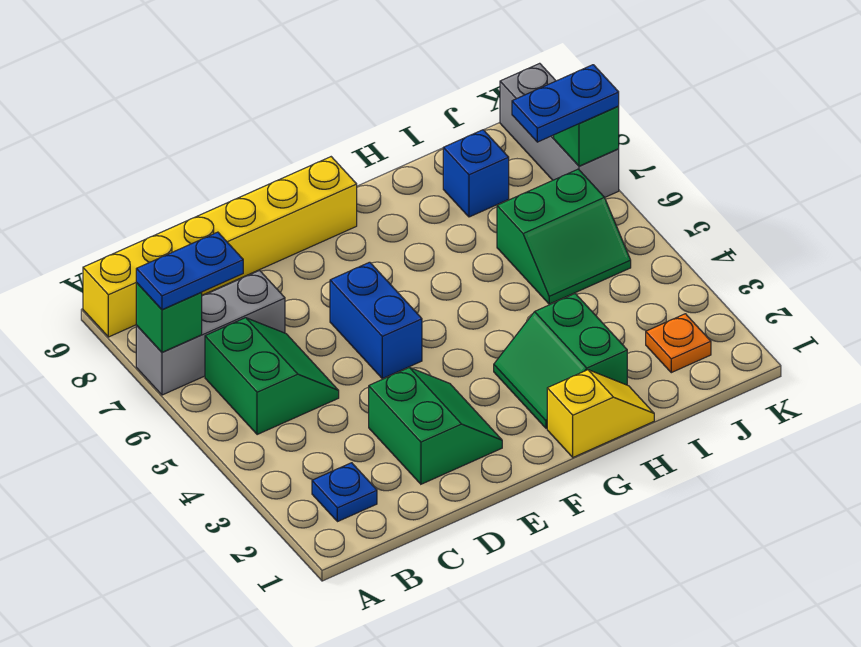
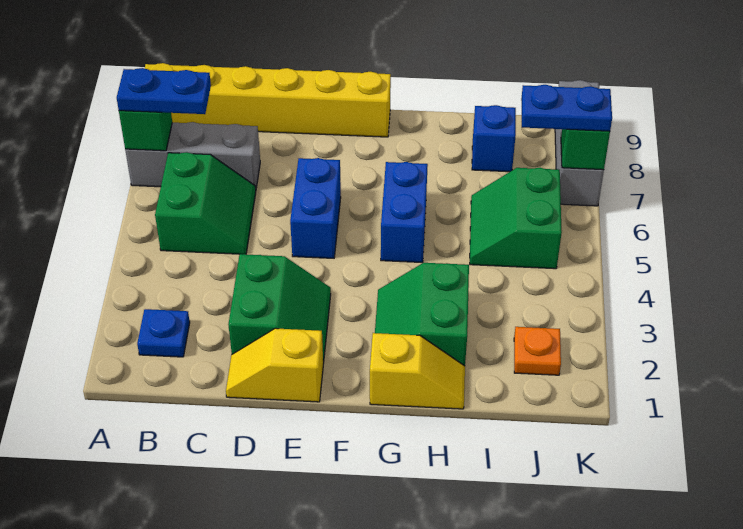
none -> yellow slope D1:E1 level 1 top E
none -> blue brick G5:G6 level 1
green slope I5:J6 level 1 top 6 -> green slope I5:J6 level 1 top J

